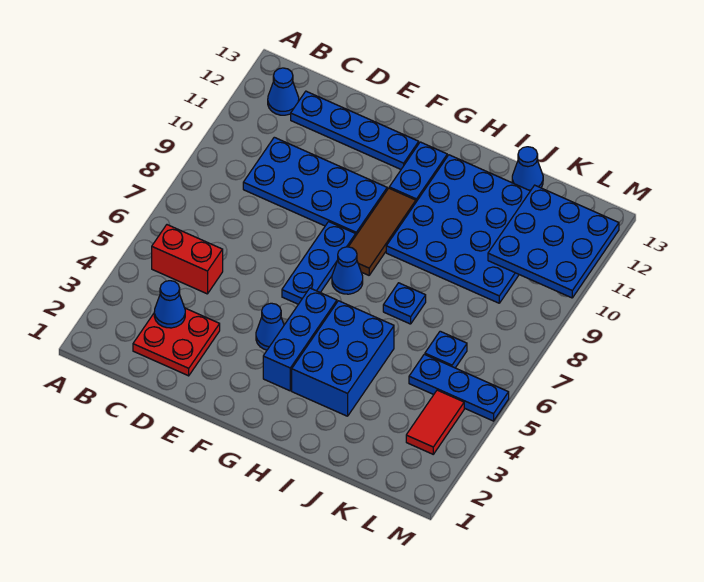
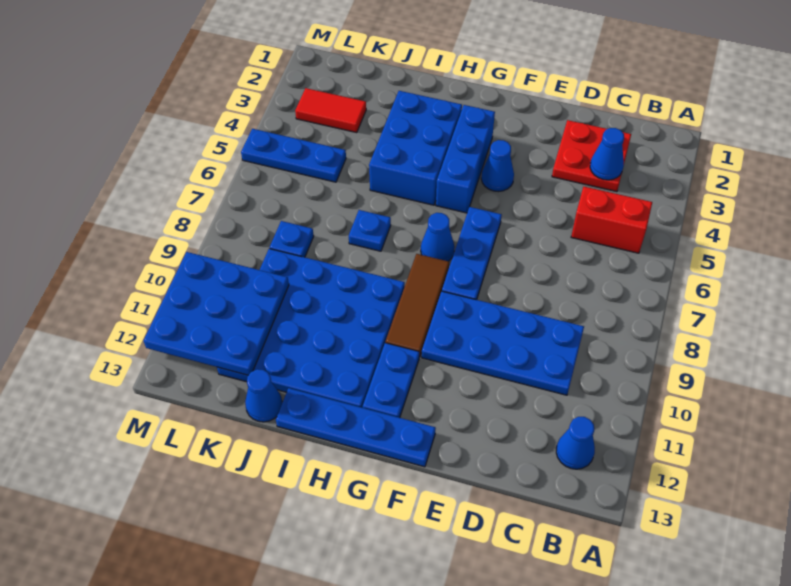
blue plate C12:F12 level 1 -> blue plate F13:I13 level 1
blue plate K6 level 1 -> blue plate K8 level 1
red tile L3:L4 level 1 -> red tile K3:L3 level 1

